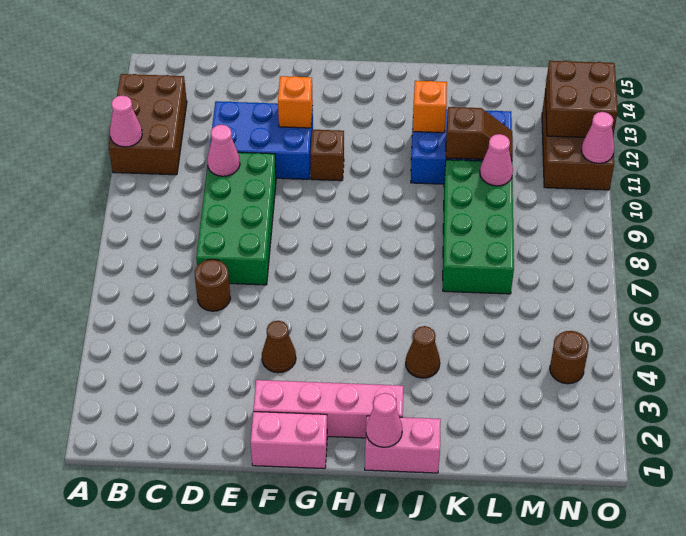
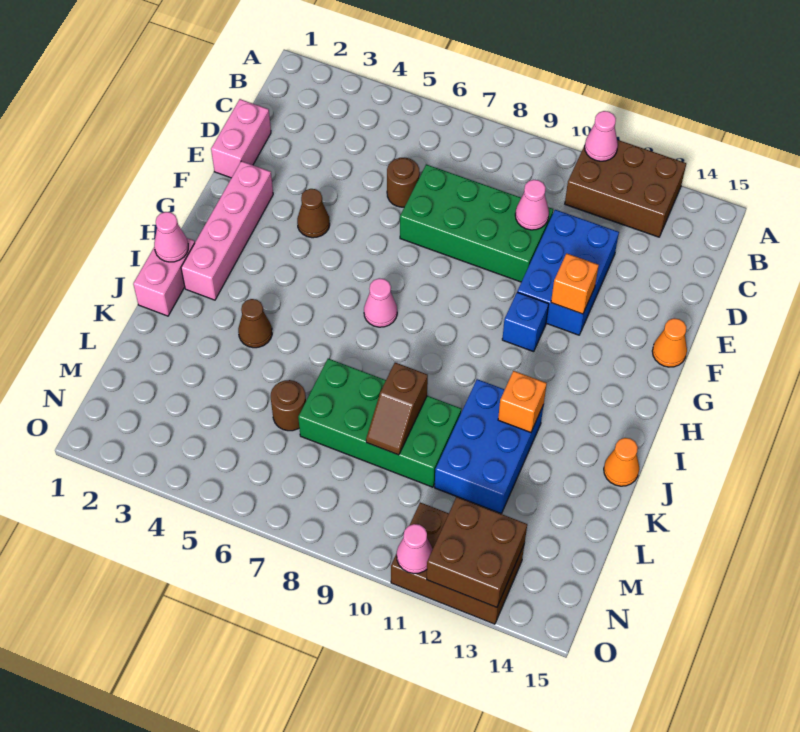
pink brick F1:G1 level 1 -> pink brick D1:E1 level 1
none -> orange cone F15 level 1
brown brick G11 level 1 -> blue brick G11 level 1
none -> orange cone J15 level 1
brown slope K11:L11 level 2 top K -> brown slope K9:L9 level 2 top K
pink cone L10 level 2 -> pink cone H7 level 1
brown round brick N4 level 1 -> brown round brick L6 level 1

